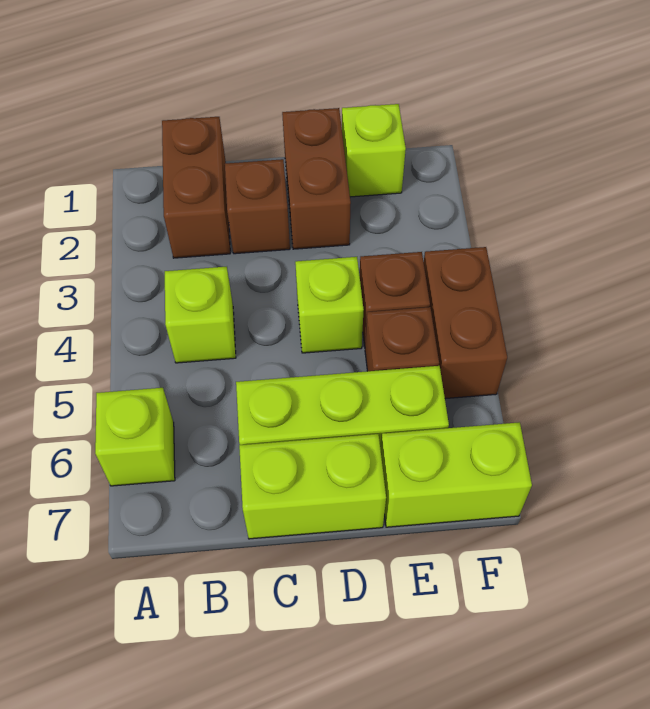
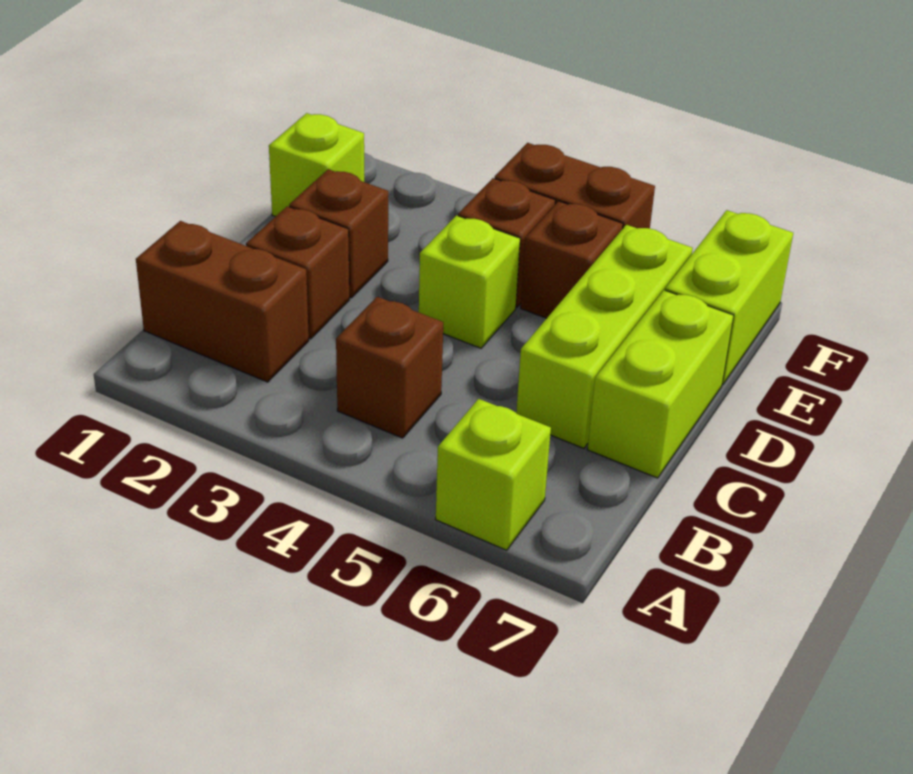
lime brick B4 level 1 -> brown brick B4 level 1
brown brick D1:D2 level 1 -> brown brick D2 level 1

